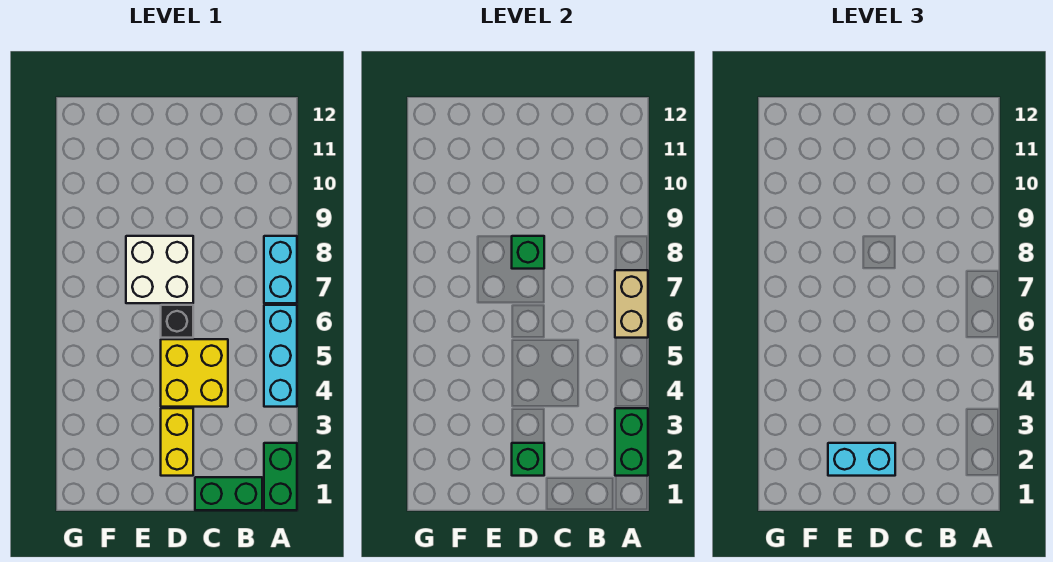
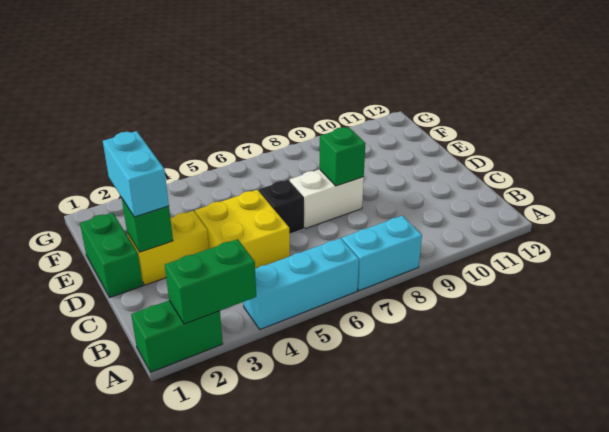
tan brick A6:A7 level 2 -> none
green brick B1:C1 level 1 -> green brick D1:E1 level 1
white brick D7:E8 level 1 -> white brick D7:D8 level 1

